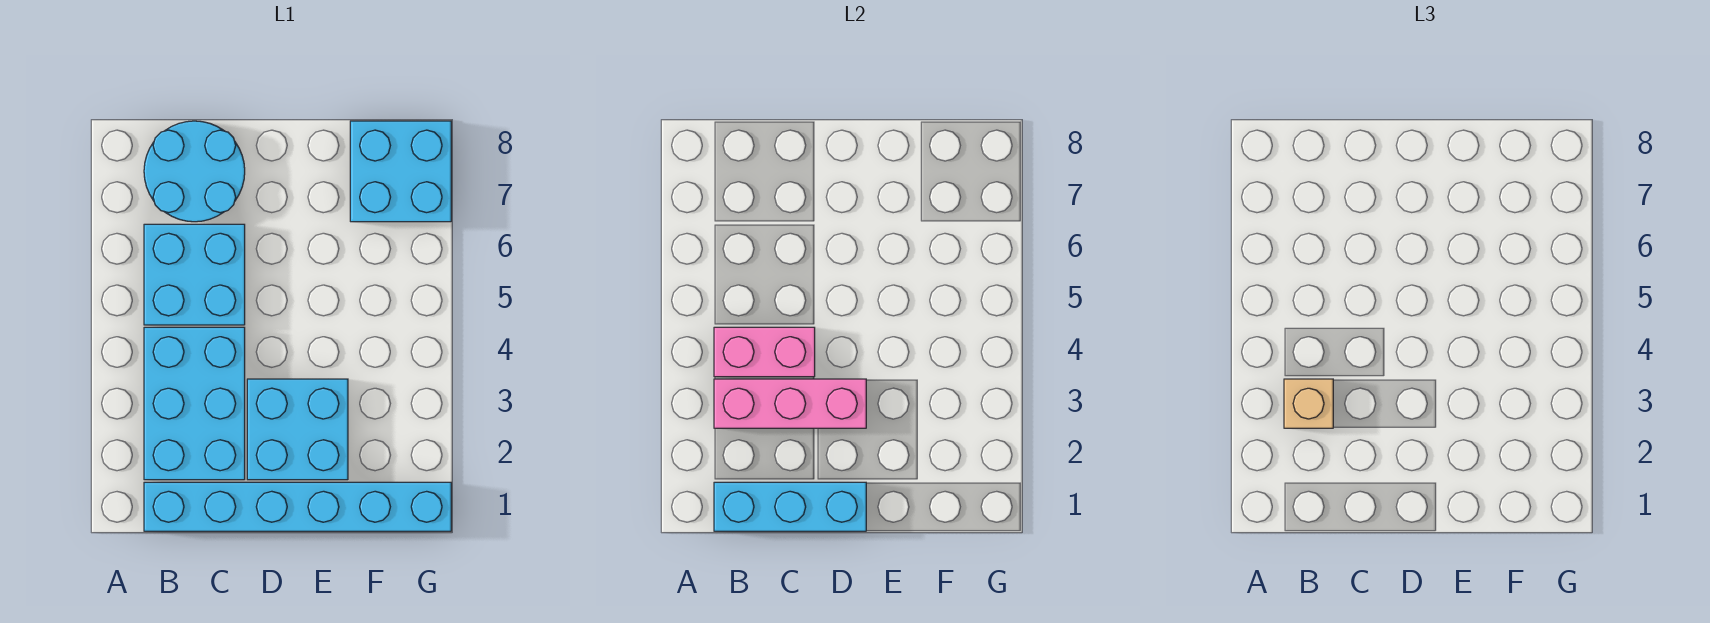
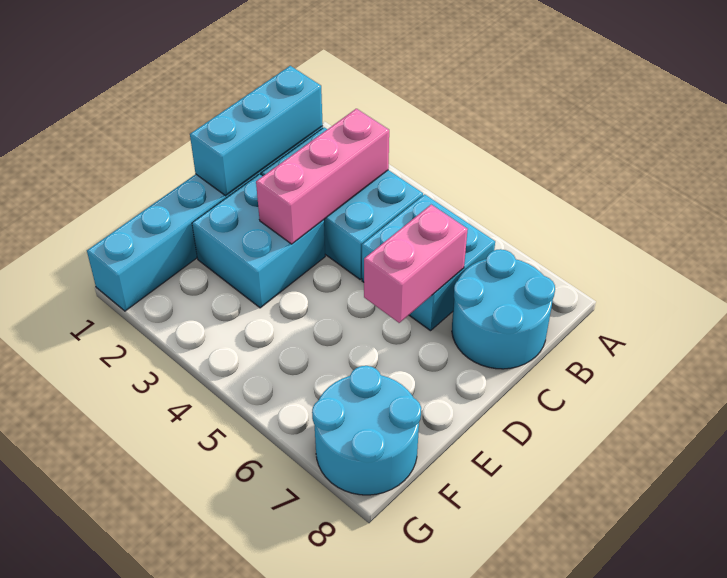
tan brick B3 level 3 -> none
pink brick B4:C4 level 2 -> pink brick C6:D6 level 2
cyan brick F7:G8 level 1 -> cyan round brick F7:G8 level 1

